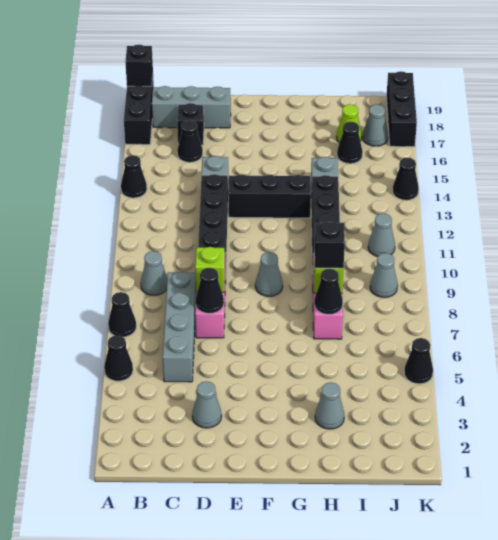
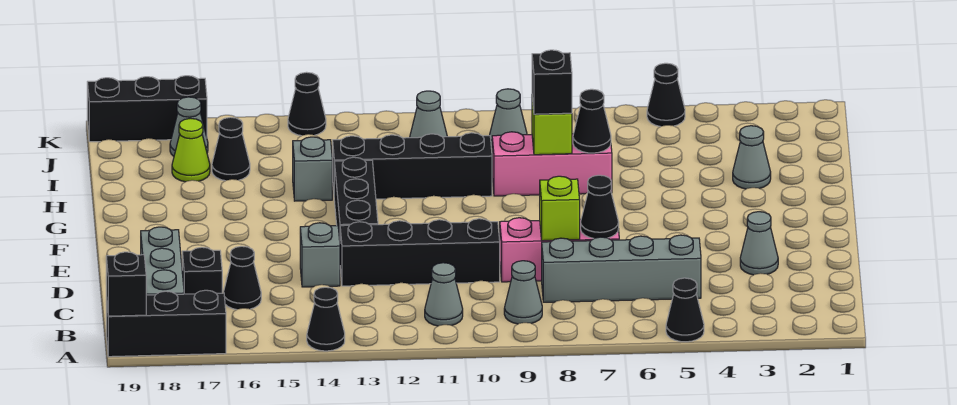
black cone A7 level 1 -> none
grey cone F9 level 1 -> grey cone B11 level 1

